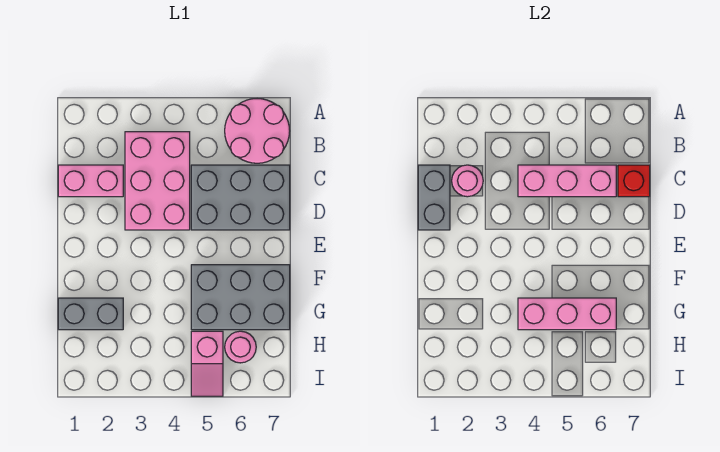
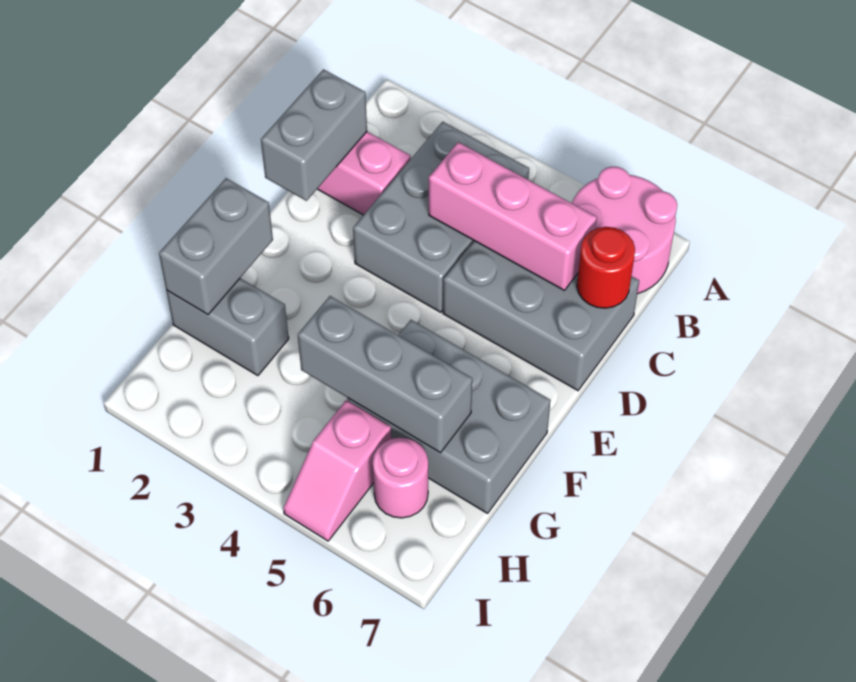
pink brick B3:D4 level 1 -> grey brick B3:D4 level 1
pink round brick C2 level 2 -> none
red brick C7 level 2 -> red round brick C7 level 2
none -> grey brick F1:G1 level 2
pink brick G4:G6 level 2 -> grey brick G4:G6 level 2

